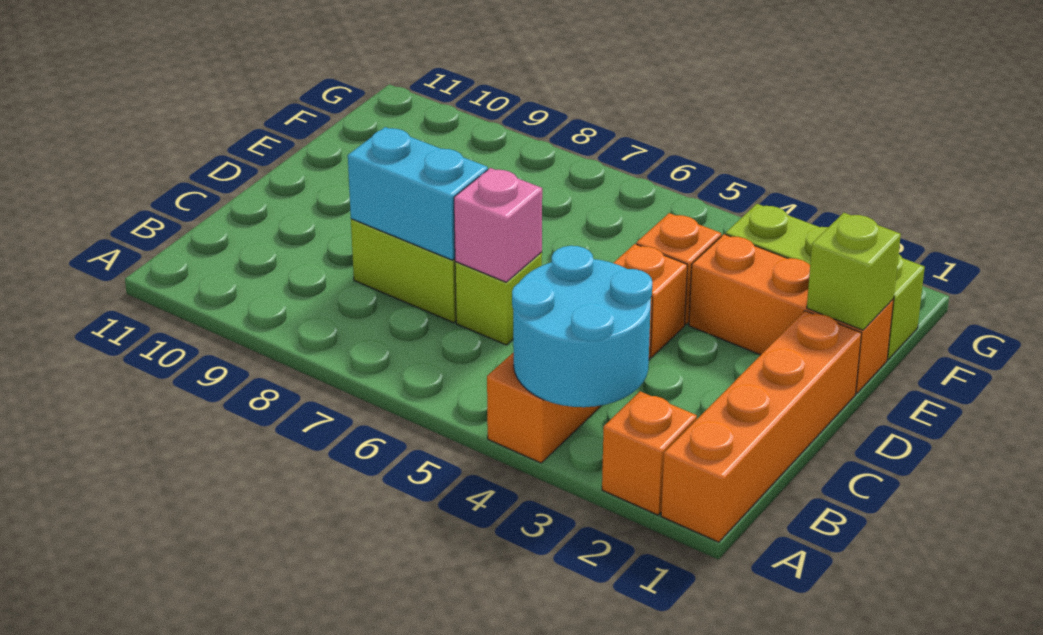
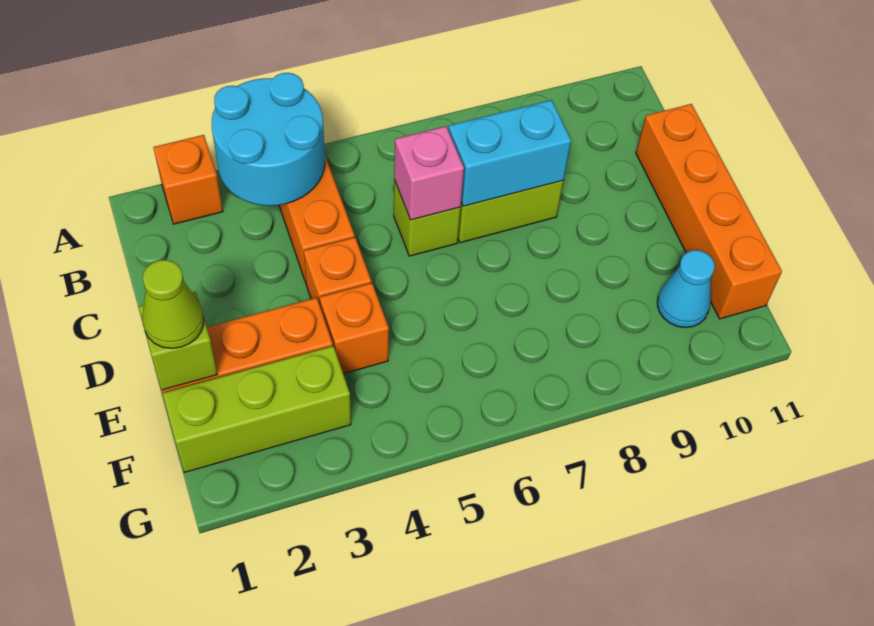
orange brick A1:D1 level 1 -> orange brick C11:F11 level 1
none -> lime cone E1 level 3
none -> cyan cone F10 level 1

